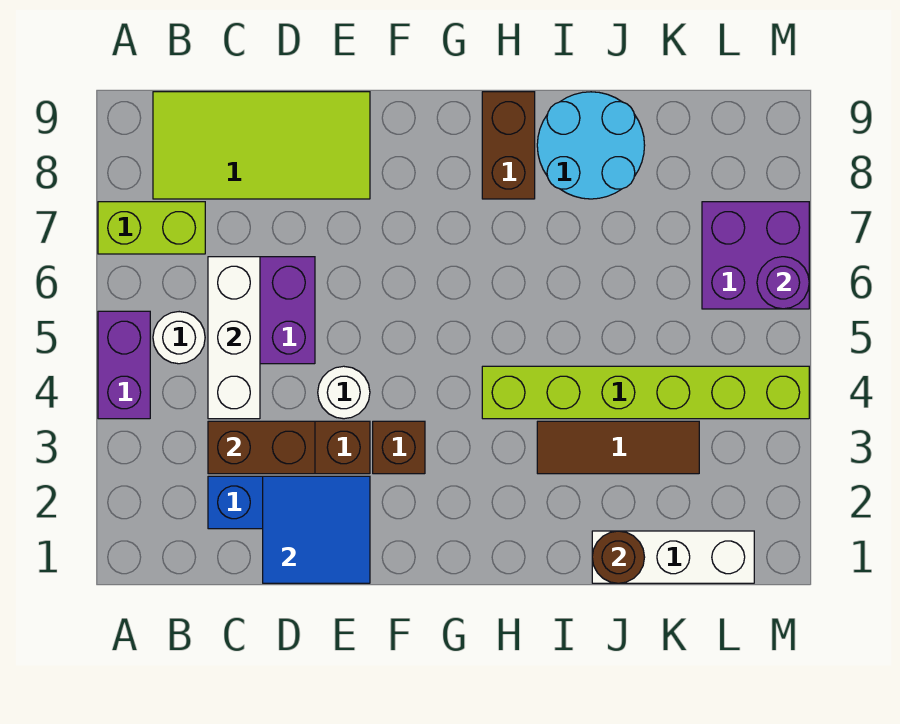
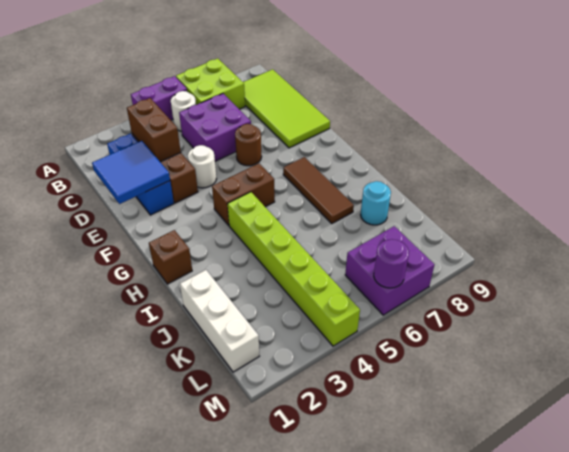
lime brick A7:B7 level 1 -> lime brick A6:B7 level 1
white brick C4:C6 level 2 -> none
brown brick F3 level 1 -> brown brick H1 level 1
brown brick H8:H9 level 1 -> brown brick G4:G5 level 1
brown tile I3:K3 level 1 -> brown tile G7:I7 level 1
cyan round brick I8:J9 level 1 -> cyan round brick J8 level 1
brown round brick J1 level 2 -> brown round brick E6 level 1

